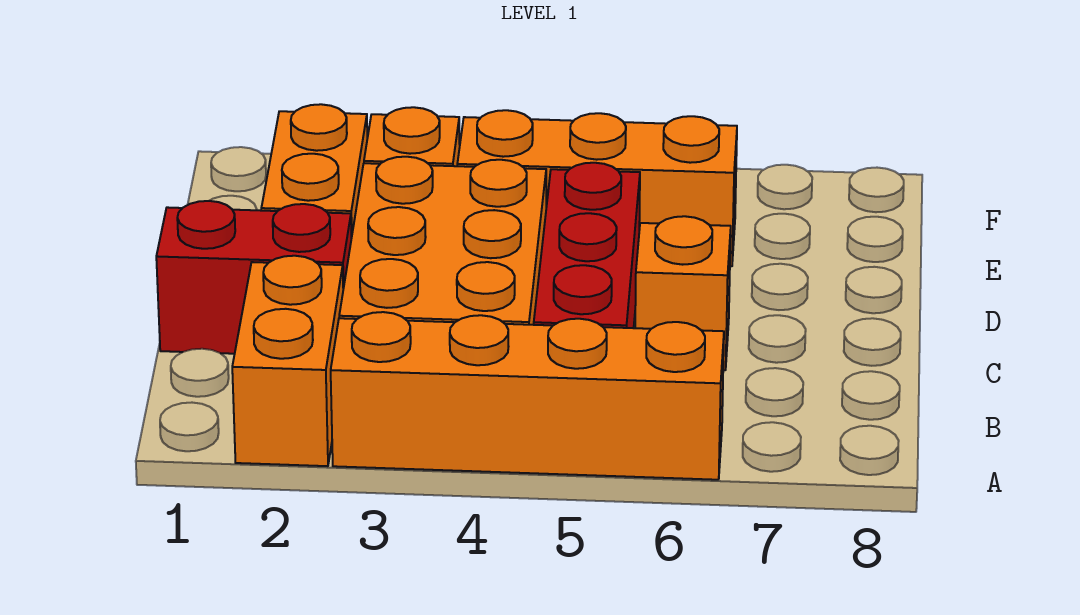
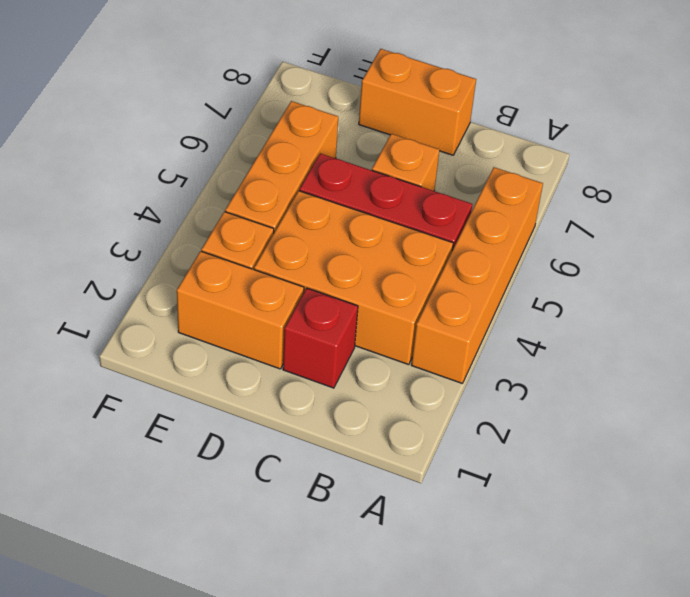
orange brick A2:B2 level 1 -> orange brick C8:D8 level 1
red brick C1:C2 level 1 -> red brick C2 level 1

